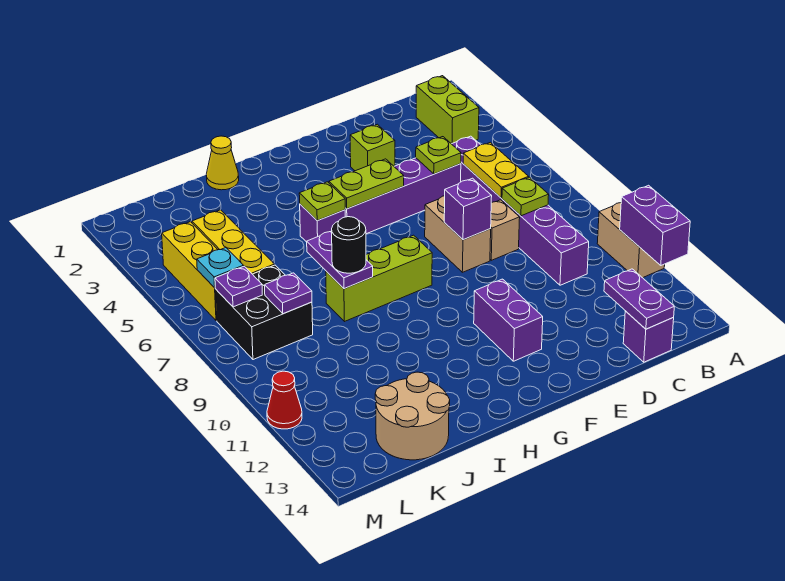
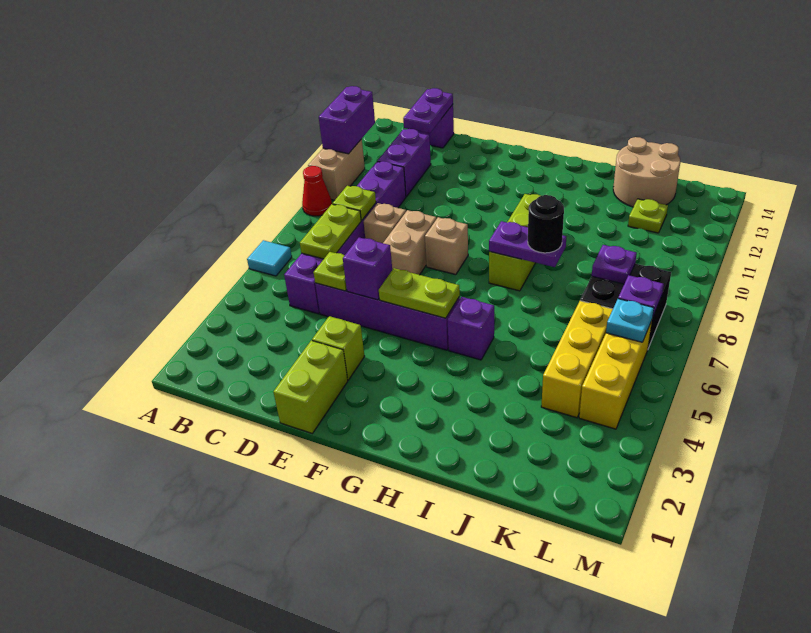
none -> cyan tile A6 level 1
lime brick B2:B3 level 1 -> lime brick E1:E2 level 1
yellow plate C6:C7 level 2 -> lime plate C6:C7 level 2
purple brick E8 level 2 -> purple brick E5 level 2
none -> tan brick F8 level 1
purple brick F11:F12 level 1 -> purple brick C11:C12 level 1
lime brick G8:I8 level 1 -> lime brick H8:H10 level 1
lime plate H5 level 2 -> lime plate K12 level 1
yellow cone I1 level 1 -> none
purple plate I7:I8 level 2 -> purple plate H8:I8 level 2
red cone M11 level 1 -> red cone A9 level 1

